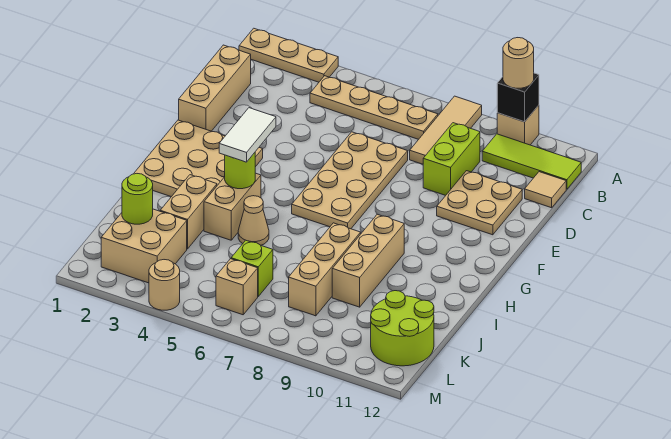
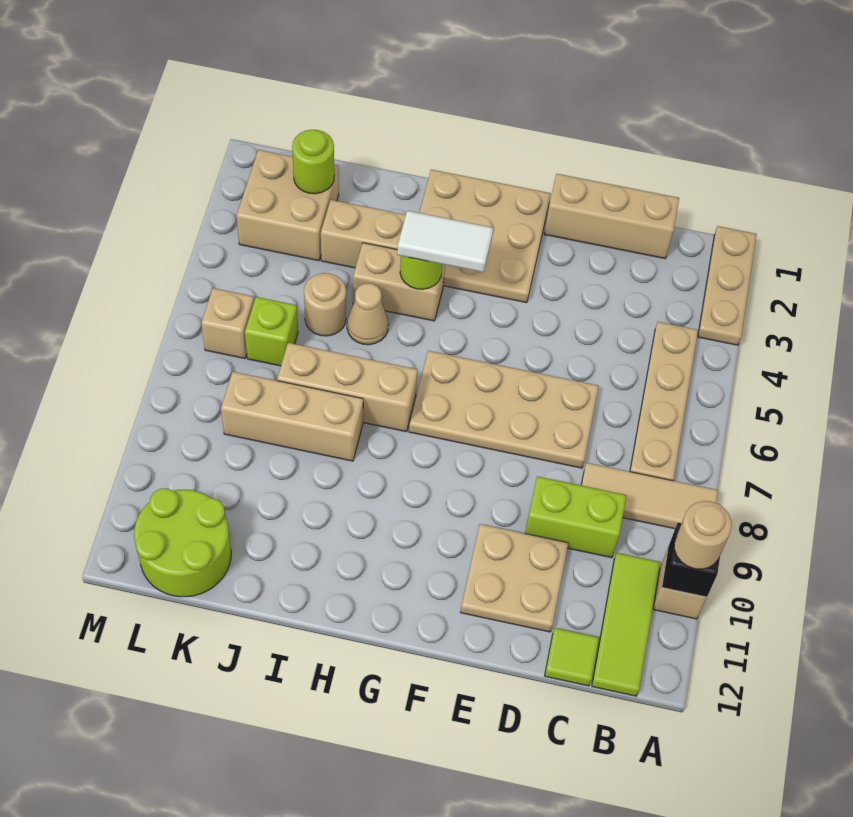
tan tile C12 level 1 -> lime tile C12 level 1
tan brick H9:J9 level 1 -> tan brick H7:J7 level 1
tan round brick M4 level 1 -> tan round brick J5 level 1

